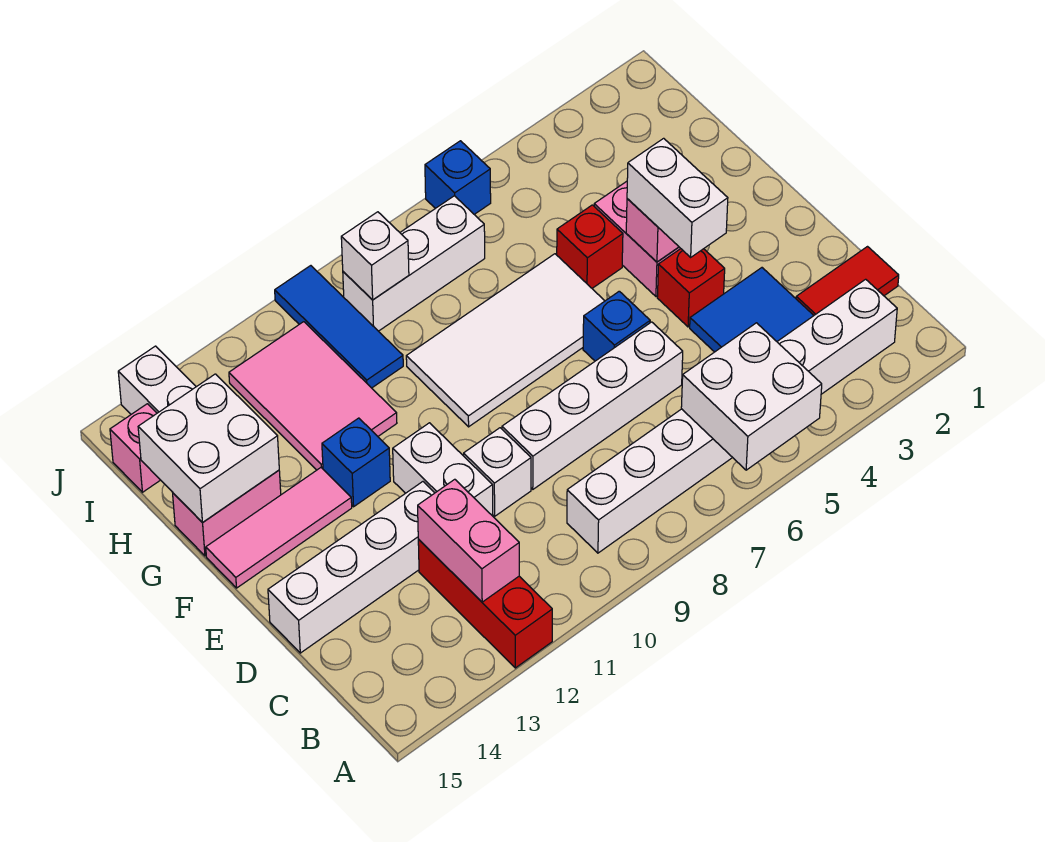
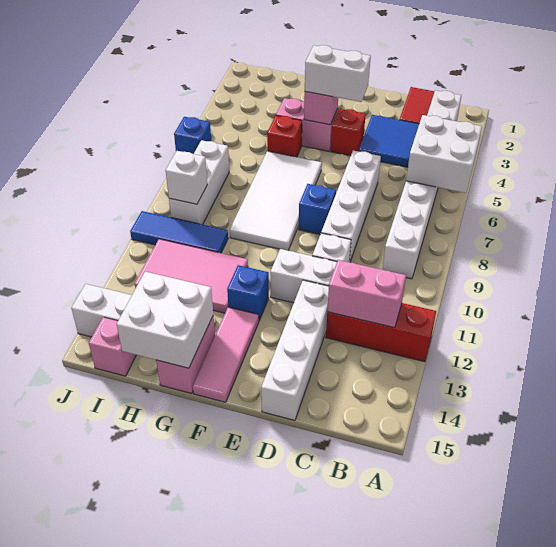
blue brick E6 level 1 -> blue brick E8 level 1

